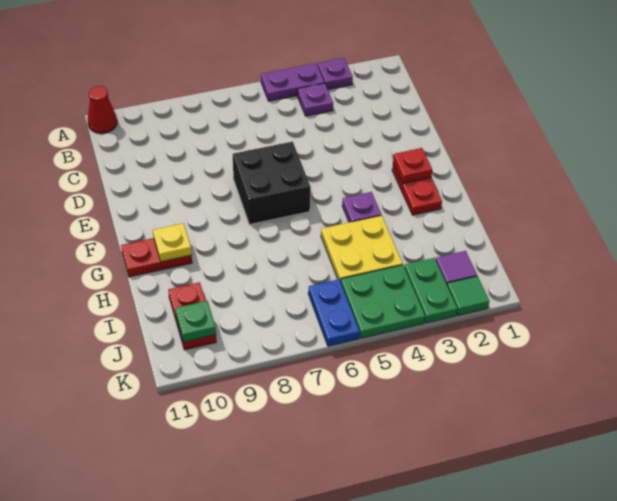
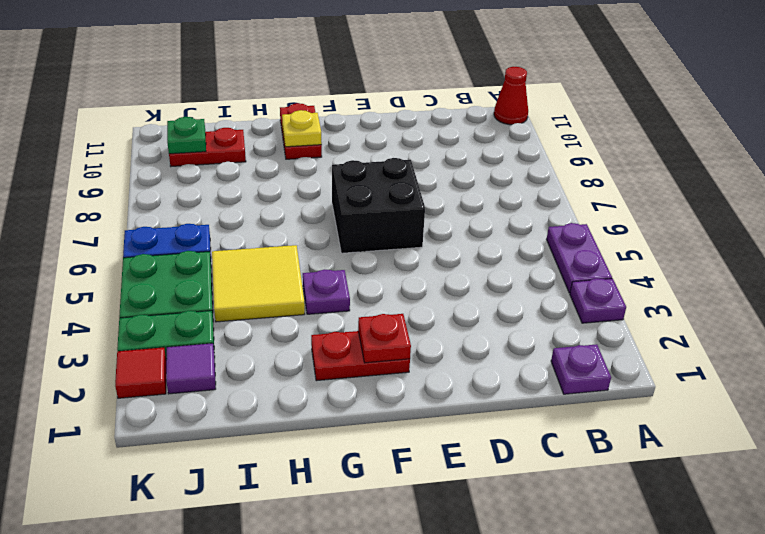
purple plate B4 level 1 -> purple plate B1 level 1
yellow plate H4:I5 level 1 -> yellow tile H4:I5 level 1
green tile K2 level 1 -> red tile K2 level 1

